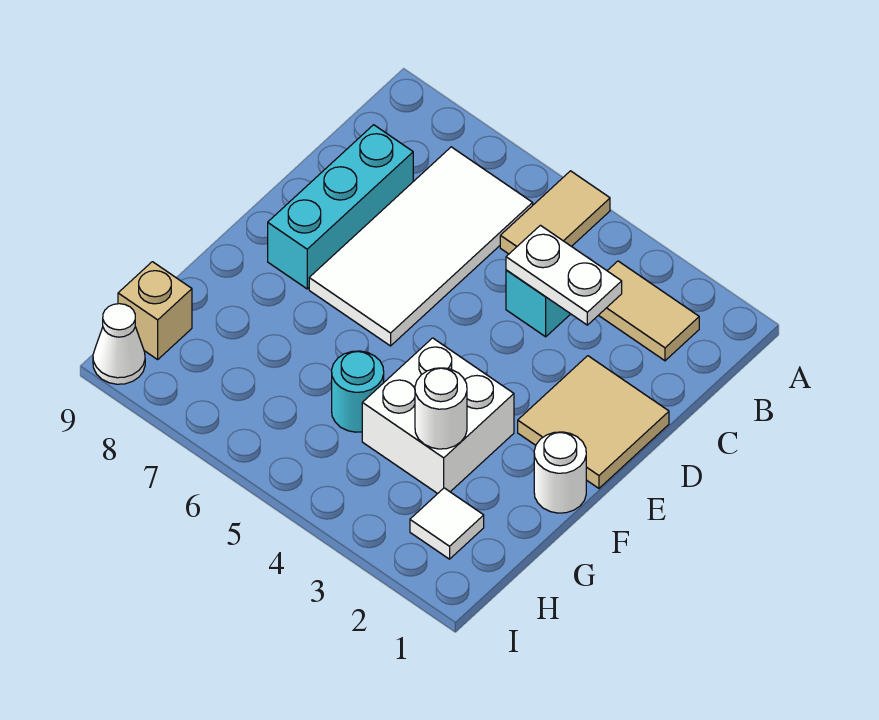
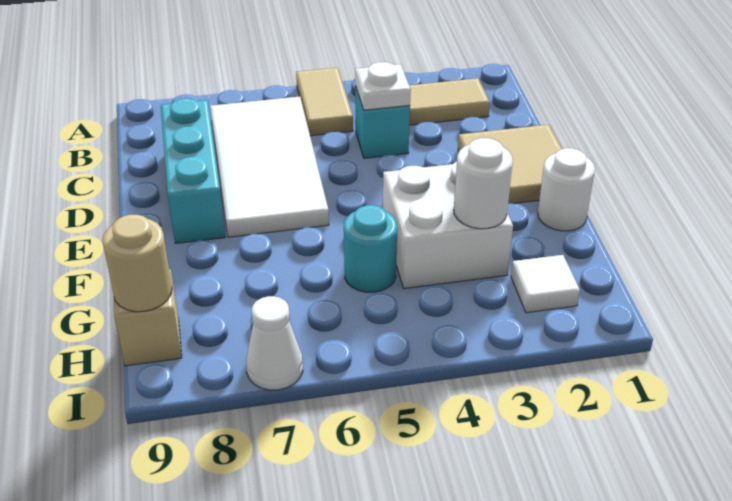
white plate C3:C4 level 2 -> white plate C4 level 2
none -> tan round brick H9 level 2
white cone I9 level 1 -> white cone I7 level 1

